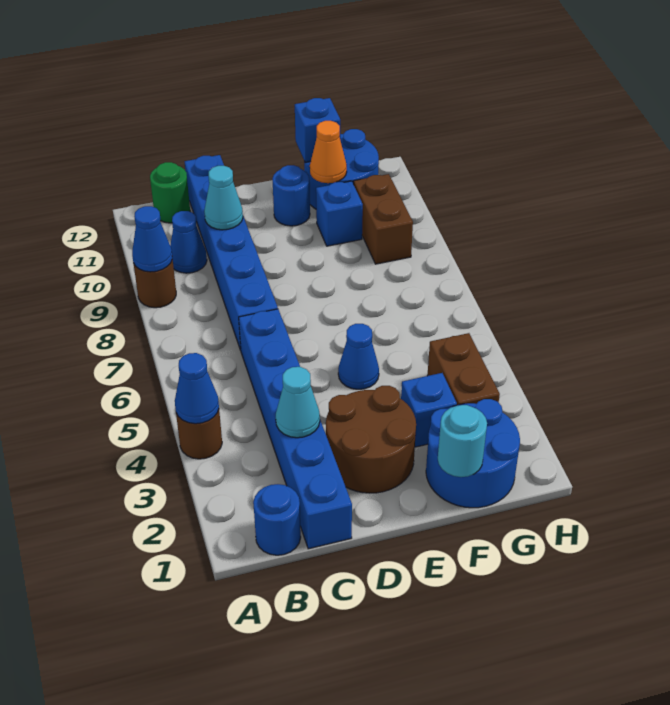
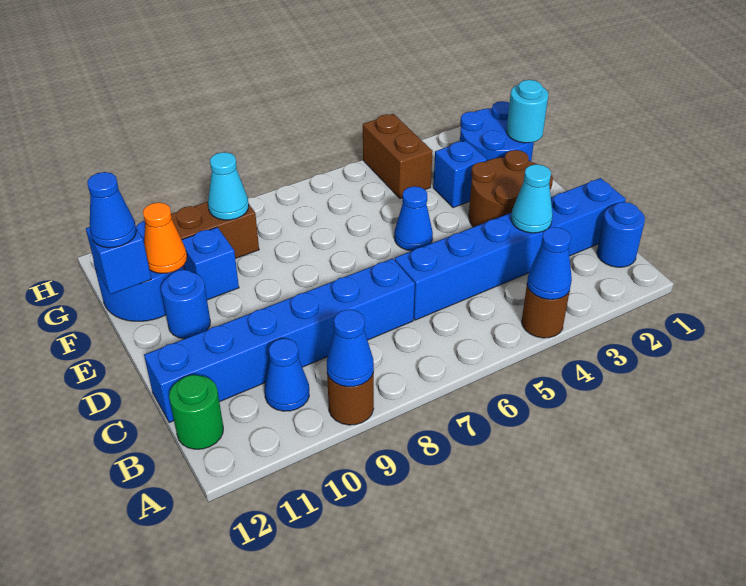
cyan cone C10 level 2 -> cyan cone G9 level 2
none -> blue cone F12 level 3
brown brick G3:G4 level 1 -> brown brick G4:H4 level 1

